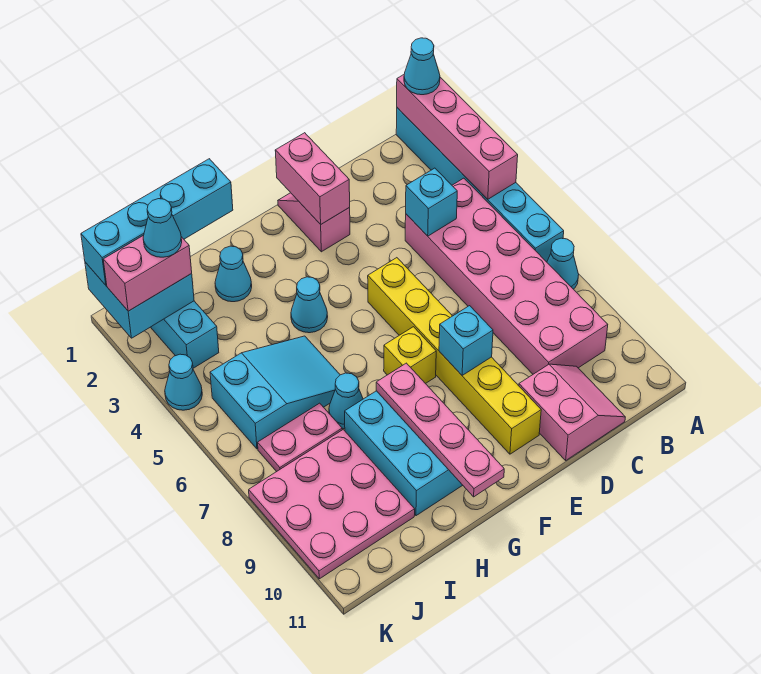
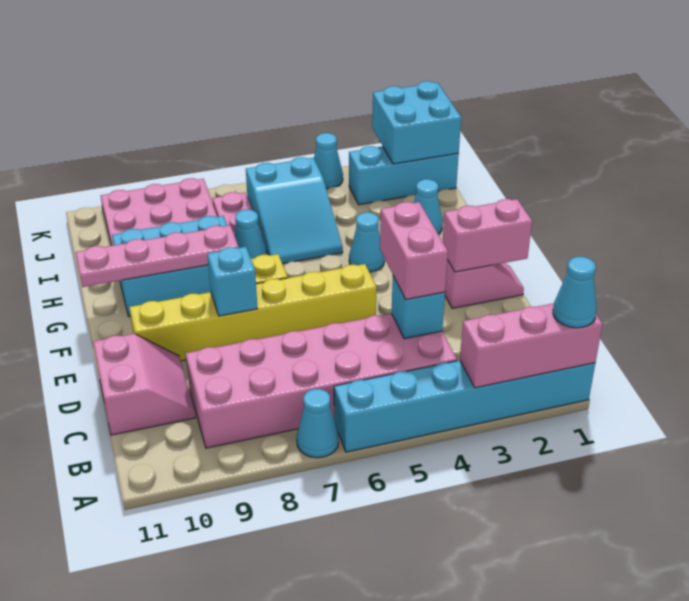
pink brick A1:A4 level 2 -> pink brick A1:A3 level 2
pink slope C10:D11 level 1 top D -> pink slope C10:D11 level 1 top 11
cyan brick H1:K1 level 3 -> none
pink brick J2:K2 level 3 -> pink brick C4:D4 level 3
cyan cone J2 level 4 -> none

